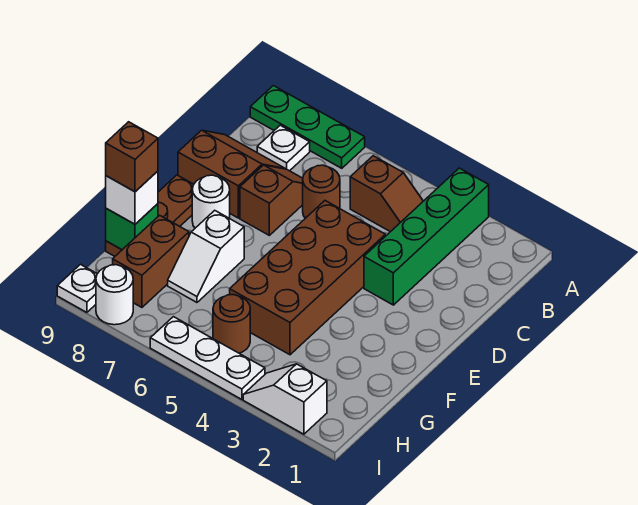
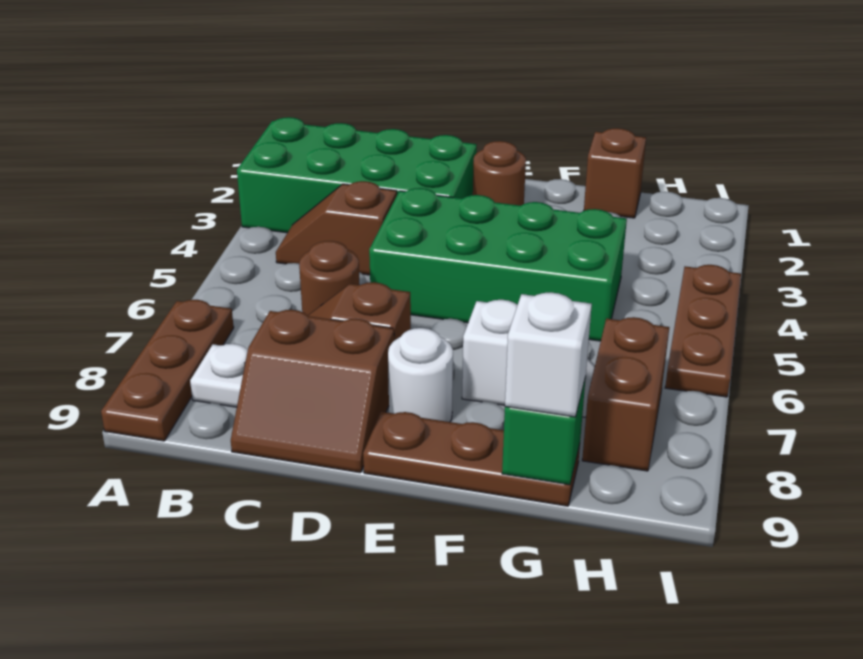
green brick A3:D3 level 1 -> green brick A2:D3 level 1
green plate A7:A9 level 1 -> brown plate A7:A9 level 1
brown slope B4:B5 level 1 top 5 -> brown slope B4:C4 level 1 top C
brown slope C8:D9 level 1 top D -> brown slope C8:D9 level 1 top 8
brown brick D4:G5 level 1 -> green brick D4:G5 level 1
brown brick G8:H8 level 1 -> brown brick H7:H8 level 1
brown brick G9 level 4 -> brown brick G1 level 1
brown round brick H5 level 1 -> brown round brick E2 level 1
white slope I2:I3 level 1 top 2 -> none
white plate I4:I6 level 1 -> brown plate I4:I6 level 1
white round brick I8 level 1 -> none
white plate I9 level 1 -> none

